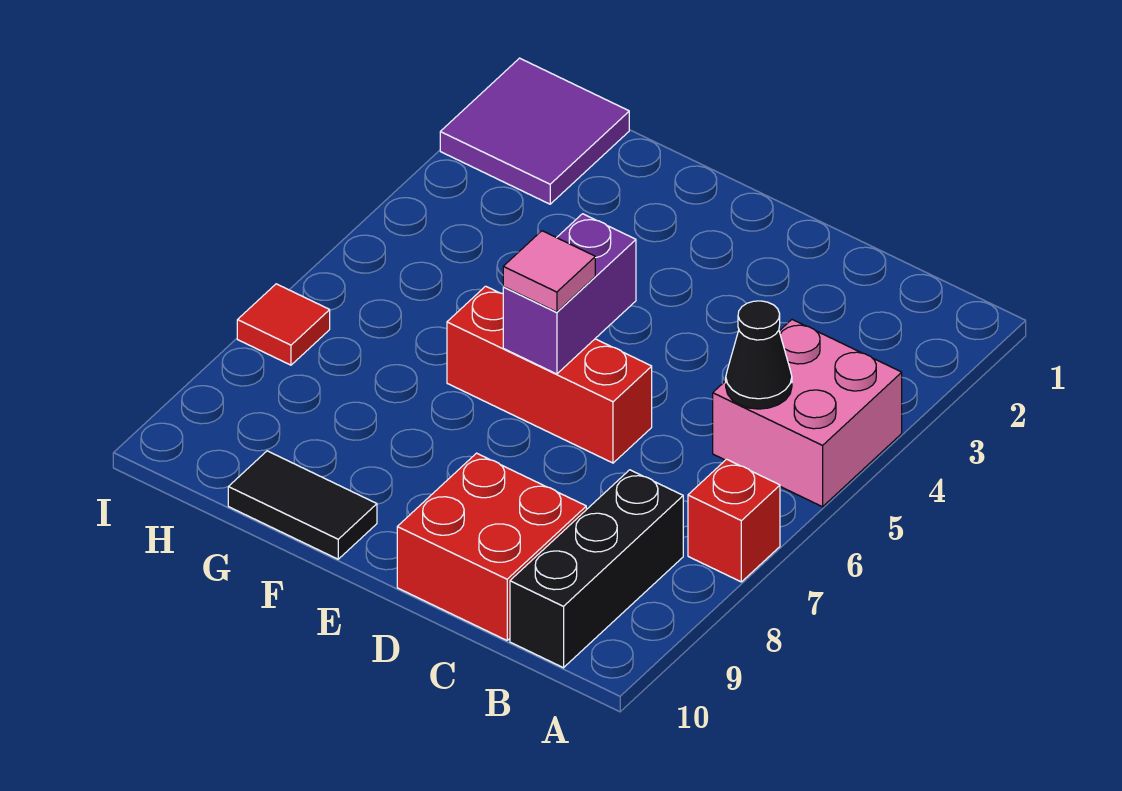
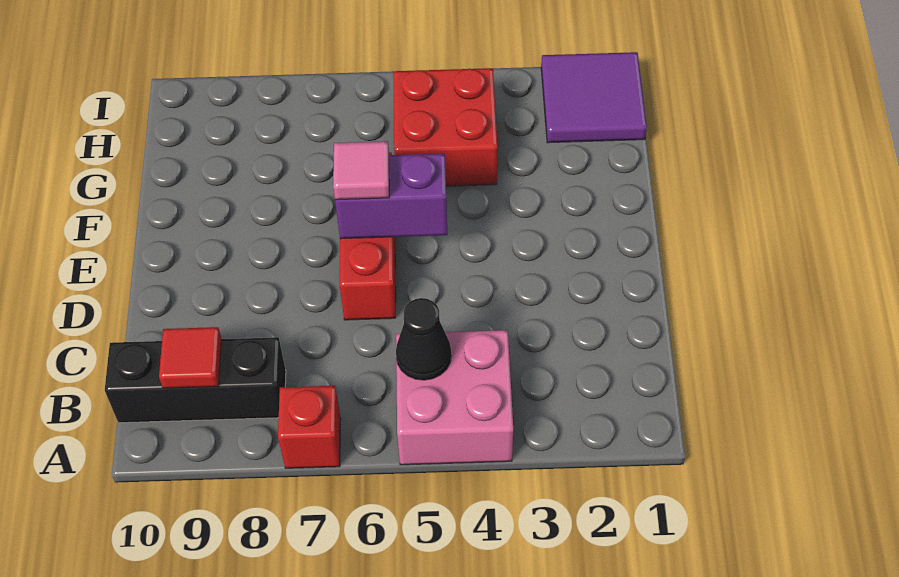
red brick C9:D10 level 1 -> red brick G4:H5 level 1
black tile F10:G10 level 1 -> none
red tile I7 level 1 -> red tile B9 level 2

